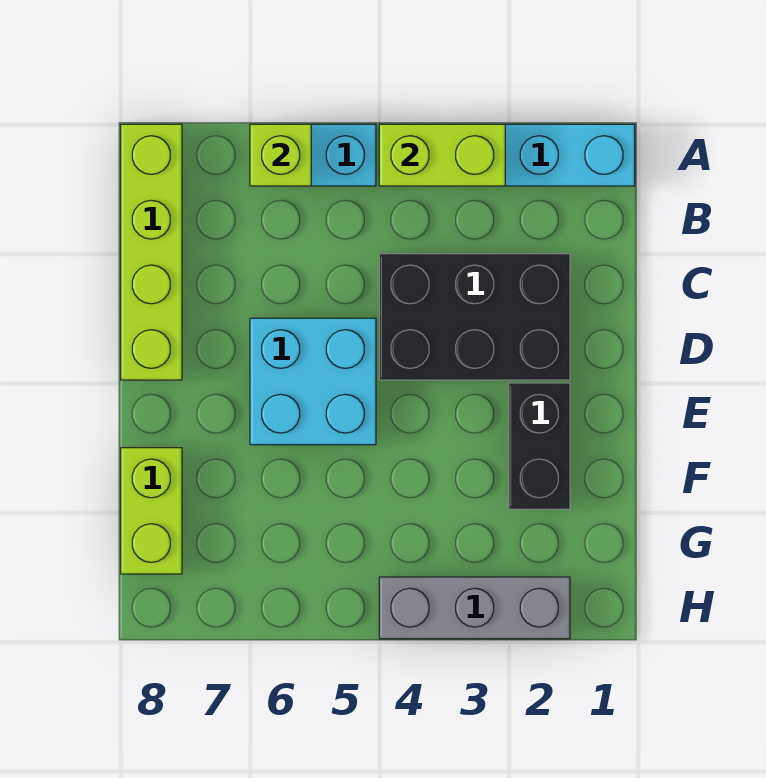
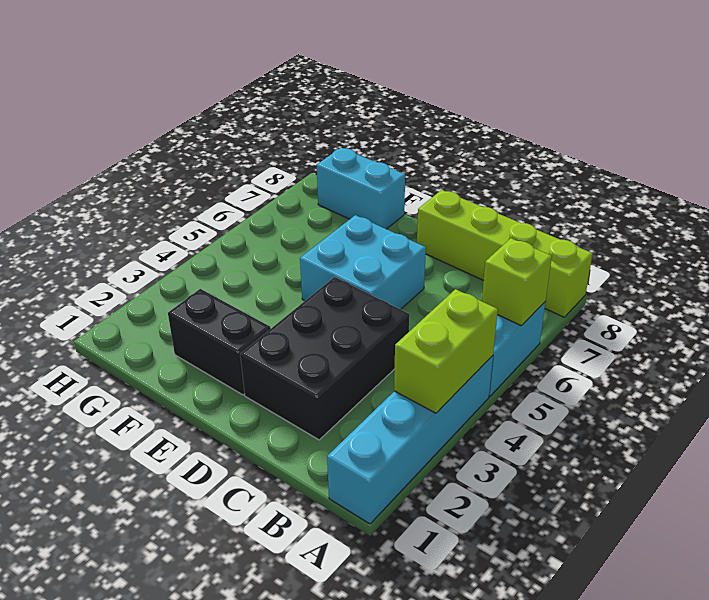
lime brick F8:G8 level 1 -> cyan brick F8:G8 level 1
grey brick H2:H4 level 1 -> none

